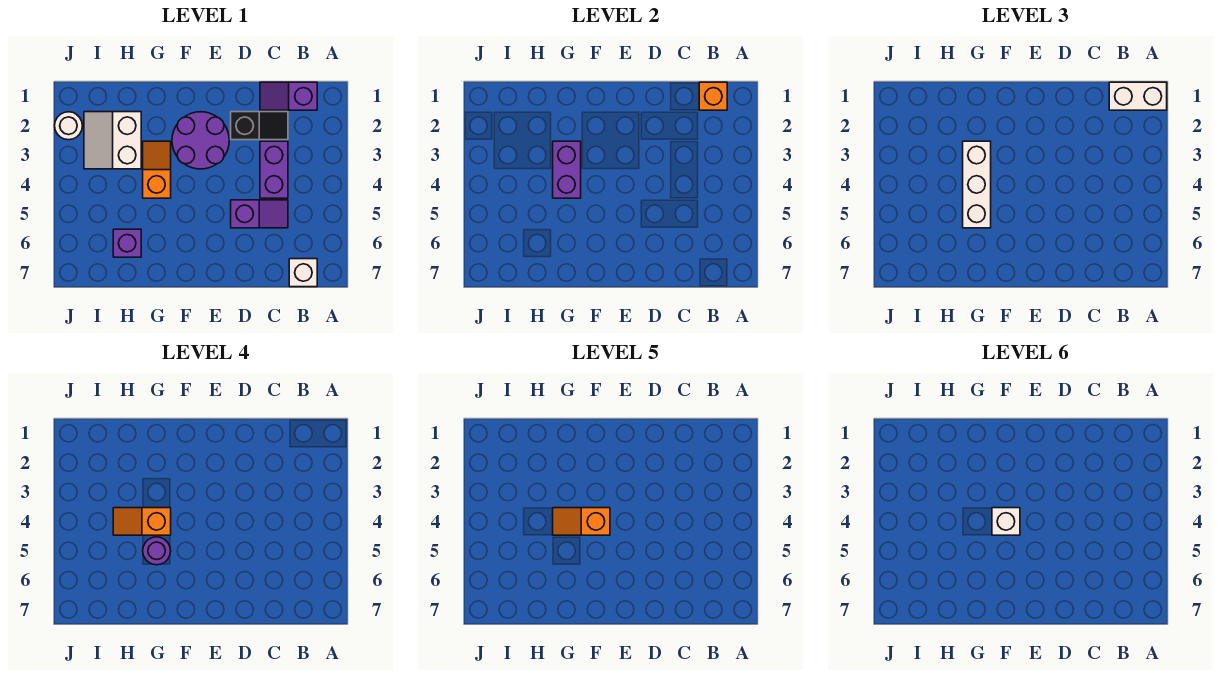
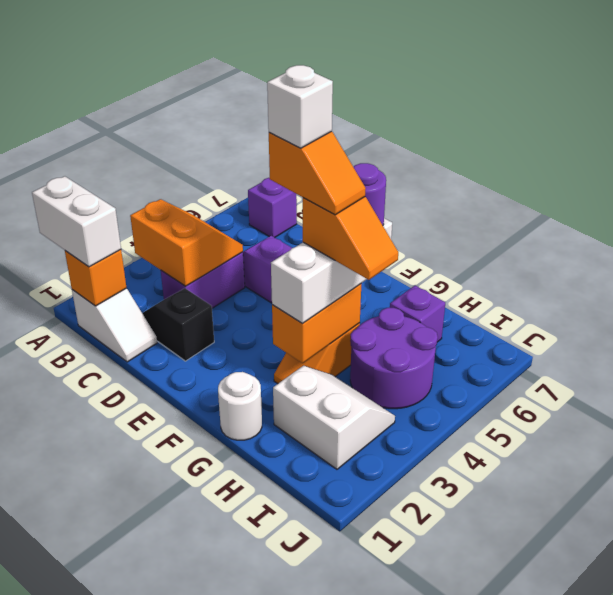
purple slope B1:C1 level 1 top B -> white slope B1:C1 level 1 top B
none -> orange slope B3:C4 level 2 top 3
white brick B7 level 1 -> purple brick B7 level 1
purple round brick E2:F3 level 1 -> purple round brick H4:I5 level 1
purple brick G3:G4 level 2 -> orange brick G3:G4 level 2
white slope H2:I3 level 1 top H -> white slope H2:I3 level 1 top 2
white round brick J2 level 1 -> white round brick G1 level 1

